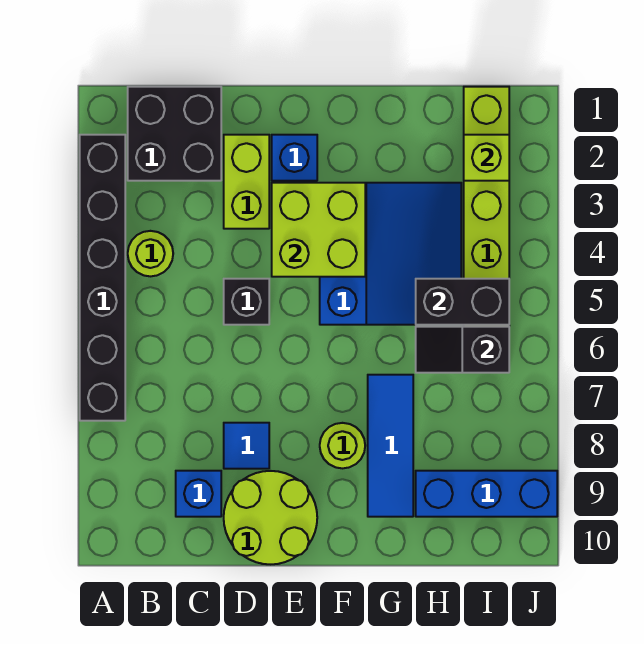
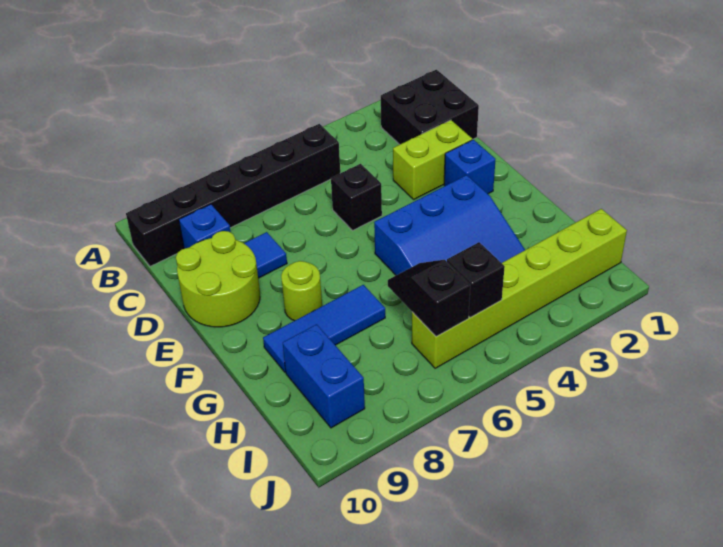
black brick A2:A7 level 1 -> black brick B5:B10 level 1
lime round brick B4 level 1 -> none
lime brick E3:F4 level 2 -> none
black brick H5:I5 level 2 -> black brick I5 level 2
blue brick H9:J9 level 1 -> blue brick H9:I9 level 1
lime brick I2 level 2 -> none

